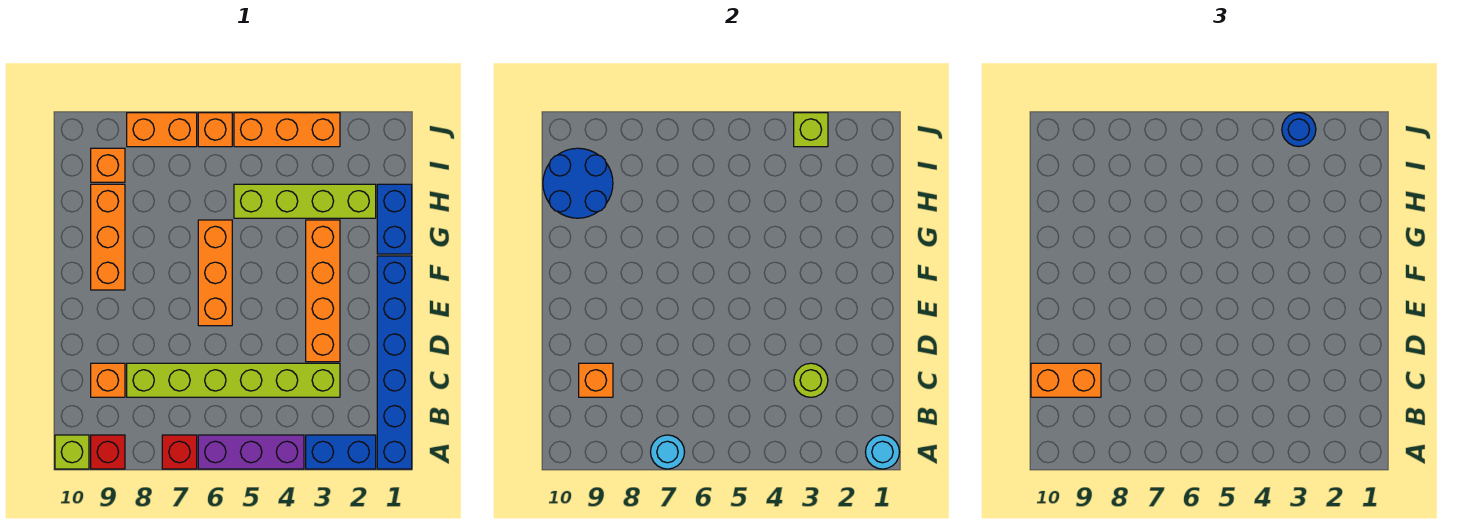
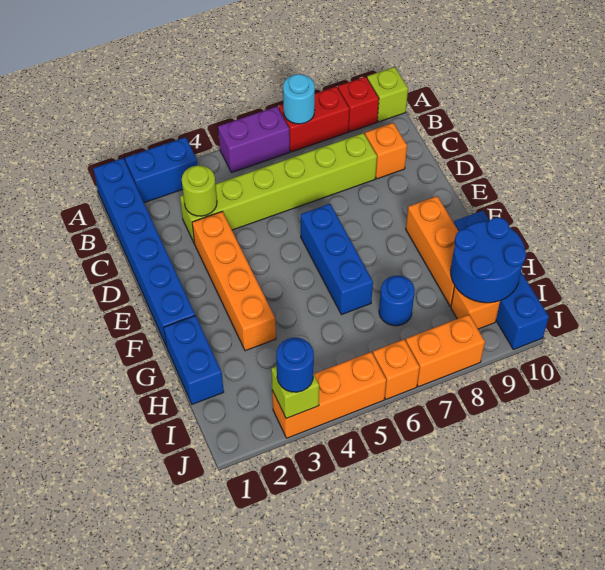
cyan round brick A1 level 2 -> none
purple brick A4:A6 level 1 -> purple brick A5:A6 level 1
red brick A7 level 1 -> red brick A7:A8 level 1
orange brick C9 level 2 -> none
orange brick C9:C10 level 3 -> none
orange brick E6:G6 level 1 -> blue brick E6:G6 level 1
none -> blue brick G10:J10 level 1
lime brick H2:H5 level 1 -> none
none -> blue round brick H7 level 1

